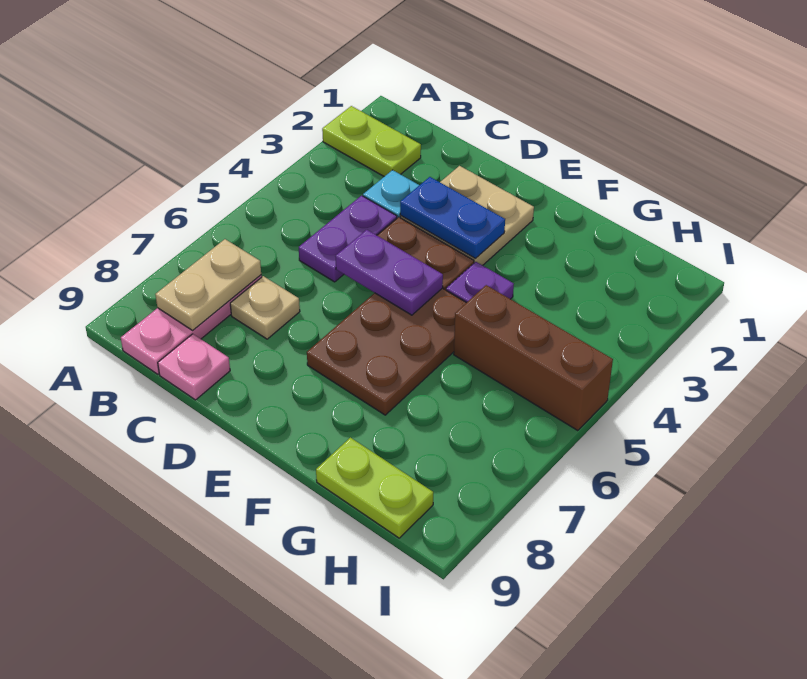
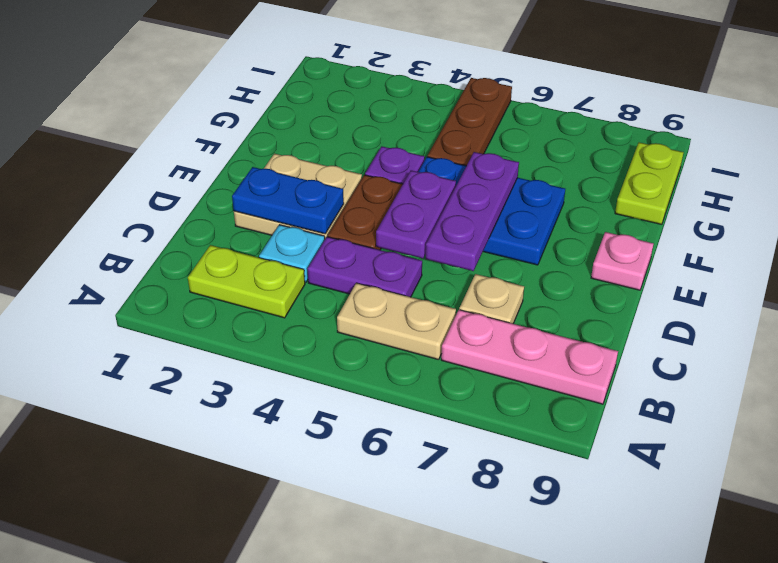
lime plate A2:B2 level 1 -> lime plate B2:B3 level 1
tan plate B7:B8 level 2 -> tan plate B5:B6 level 1
pink plate C9 level 1 -> pink plate E9 level 1
blue plate D3:E3 level 2 -> blue plate D2:D3 level 2
none -> purple plate D6:F6 level 2
brown plate E5:F7 level 1 -> blue plate E5:F7 level 1
brown brick G5:I5 level 1 -> brown plate G5:I5 level 1

